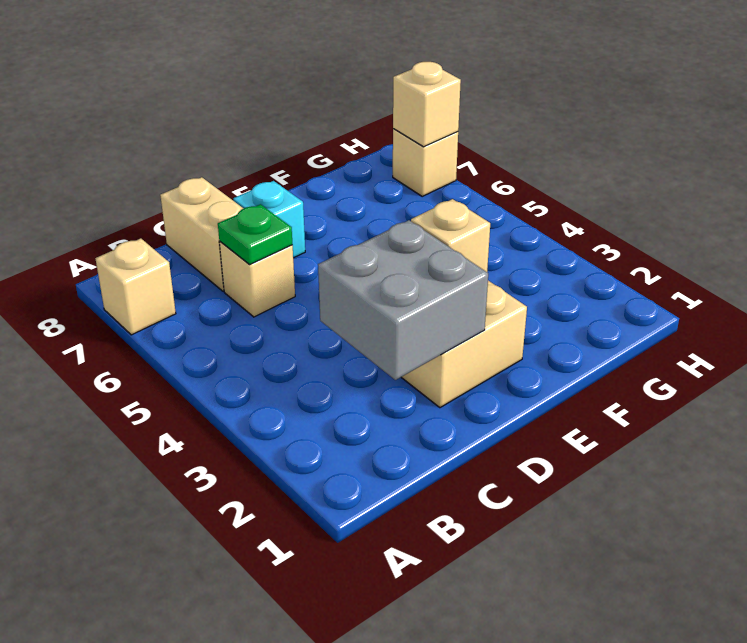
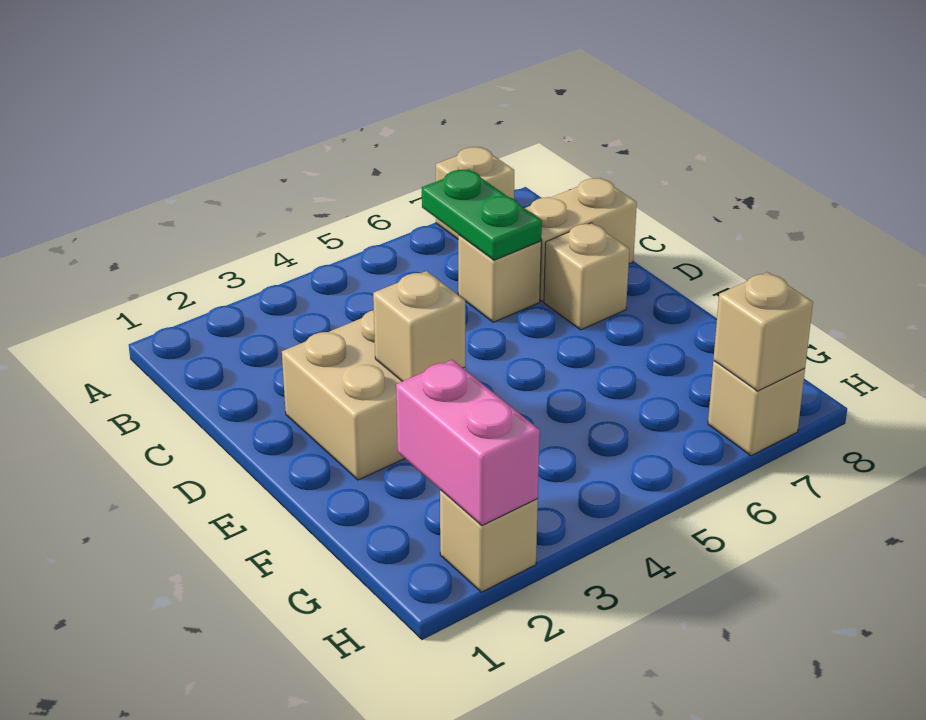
grey brick C2:D3 level 2 -> none
green plate C6 level 2 -> green plate B6:C6 level 2
cyan brick D7 level 1 -> tan brick D7 level 1
none -> pink brick G2:H2 level 2
none -> tan brick H2 level 1

